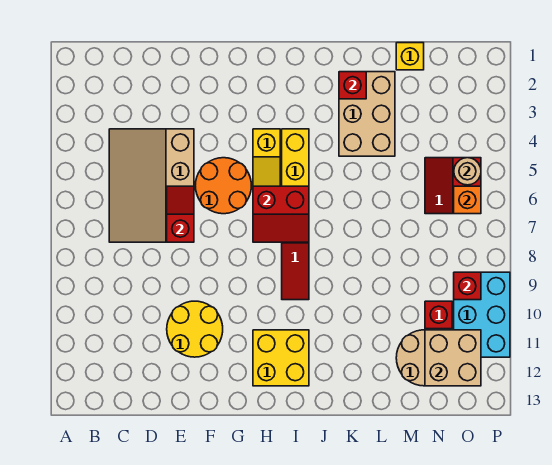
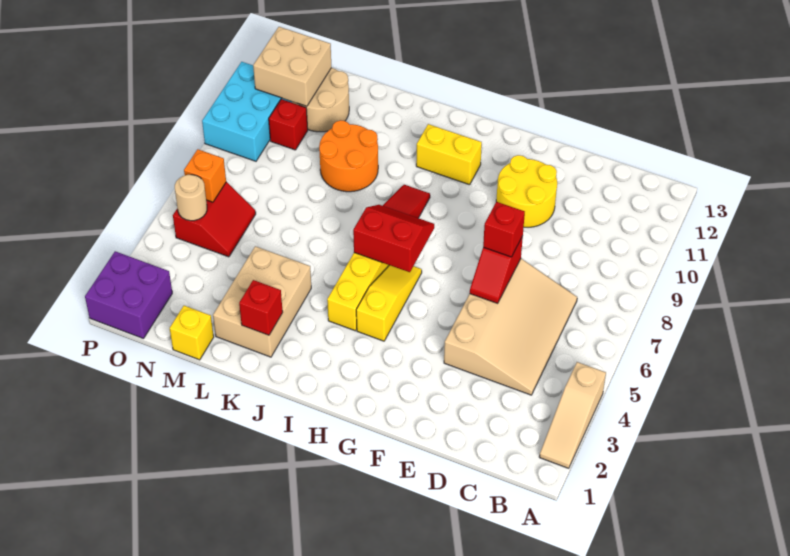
none -> tan slope A2:A4 level 1 top 4
orange round brick F5:G6 level 1 -> orange round brick K9:L10 level 1
yellow brick H11:I12 level 1 -> yellow brick H11:I11 level 1
none -> purple brick O1:P2 level 1
red brick O9 level 2 -> red brick E7 level 3

